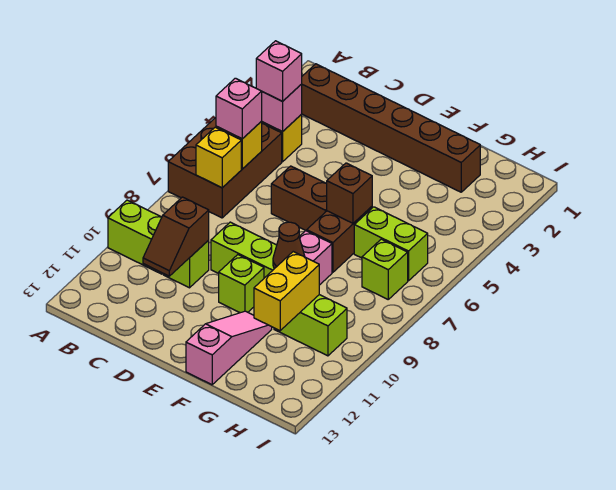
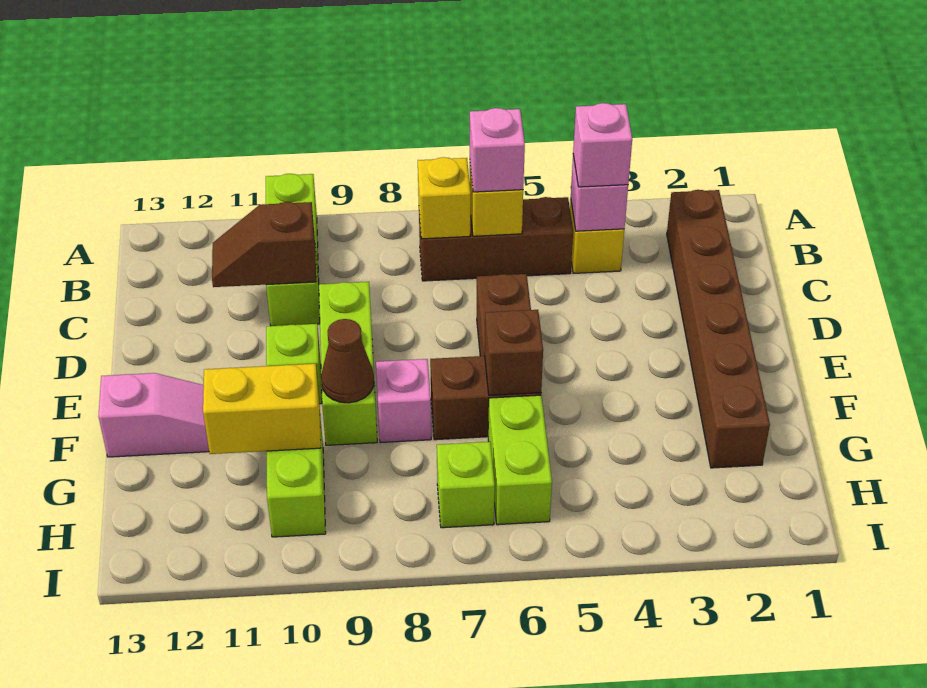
brown brick A5:B7 level 1 -> brown brick B5:B7 level 1

